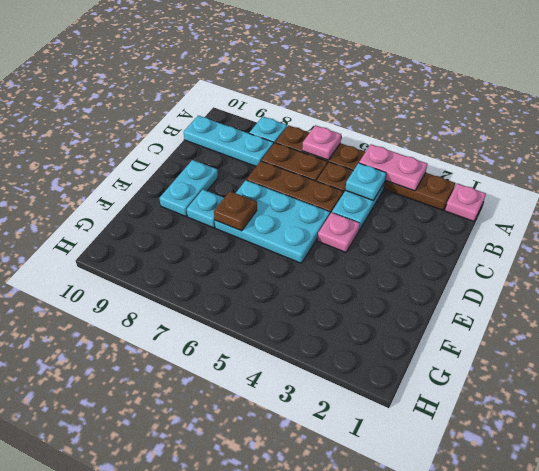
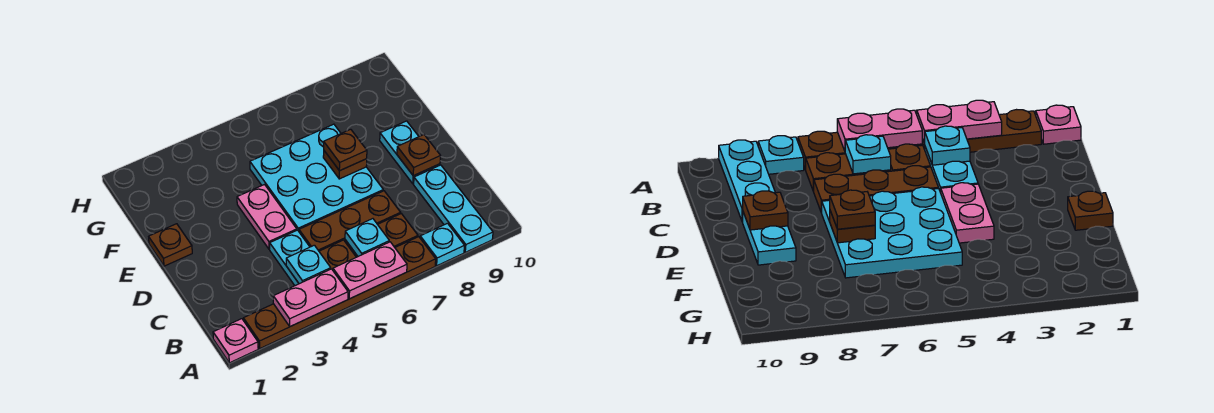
pink plate A6 level 2 -> pink plate A5:A6 level 2
cyan plate B8:B10 level 1 -> cyan plate A9:C9 level 1
pink plate D4 level 1 -> pink plate D4:E4 level 1
cyan plate D5:E7 level 1 -> cyan plate D5:F7 level 1
none -> brown plate D9 level 2
none -> brown plate E1 level 1
none -> brown plate E7 level 3
cyan plate E8 level 1 -> cyan plate B6 level 2

